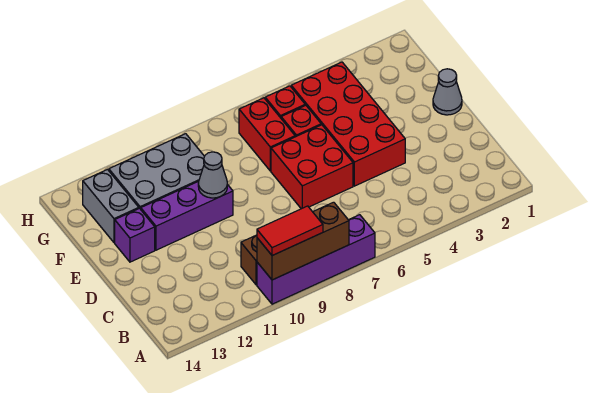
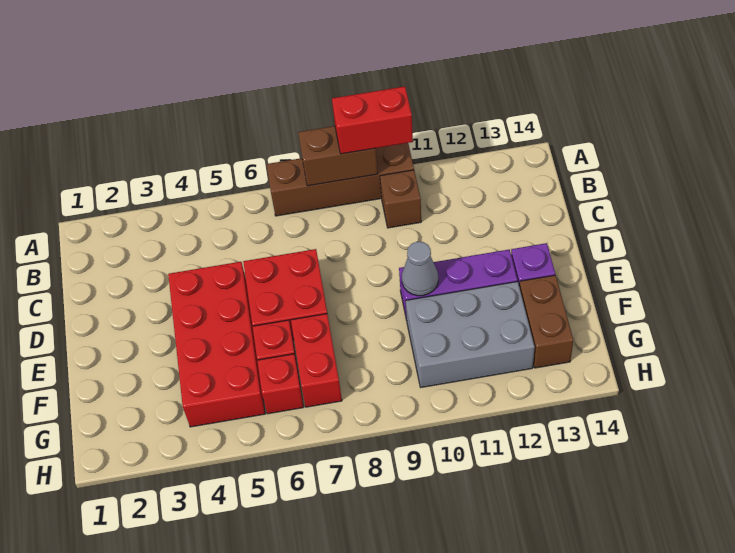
purple brick A7:A10 level 1 -> brown brick A7:A10 level 1
brown brick A8:A10 level 2 -> brown brick A8:A9 level 2
red tile A9:A10 level 3 -> red brick A9:A10 level 3
grey cone E1 level 1 -> none
grey brick F13:G13 level 1 -> brown brick F13:G13 level 1

